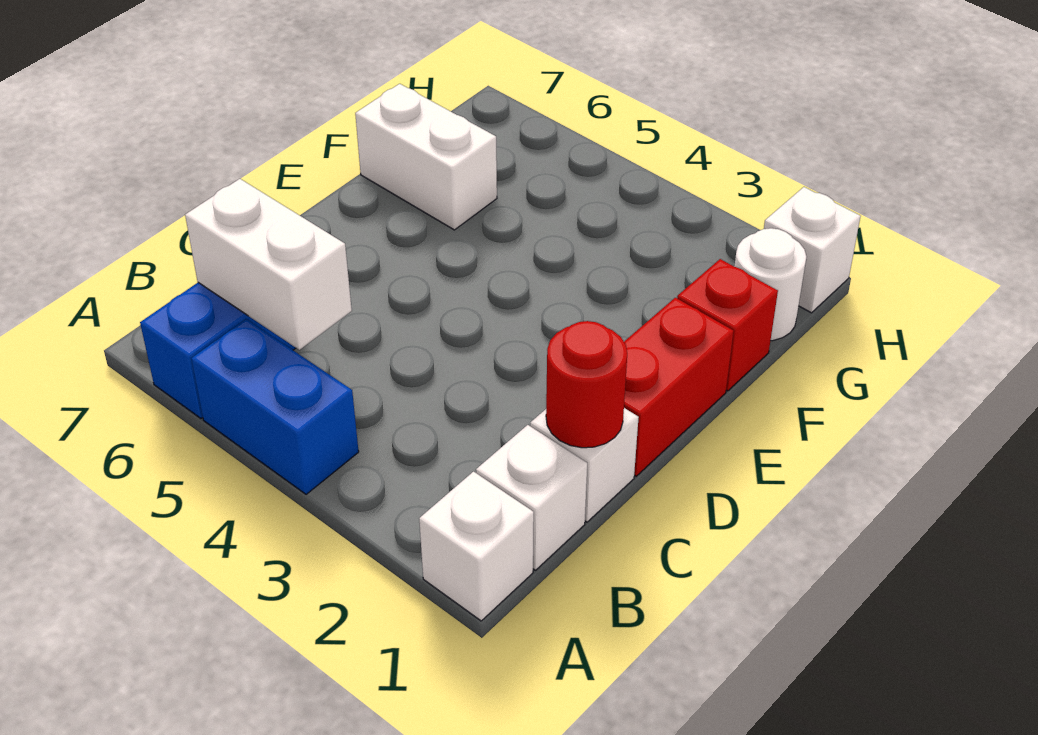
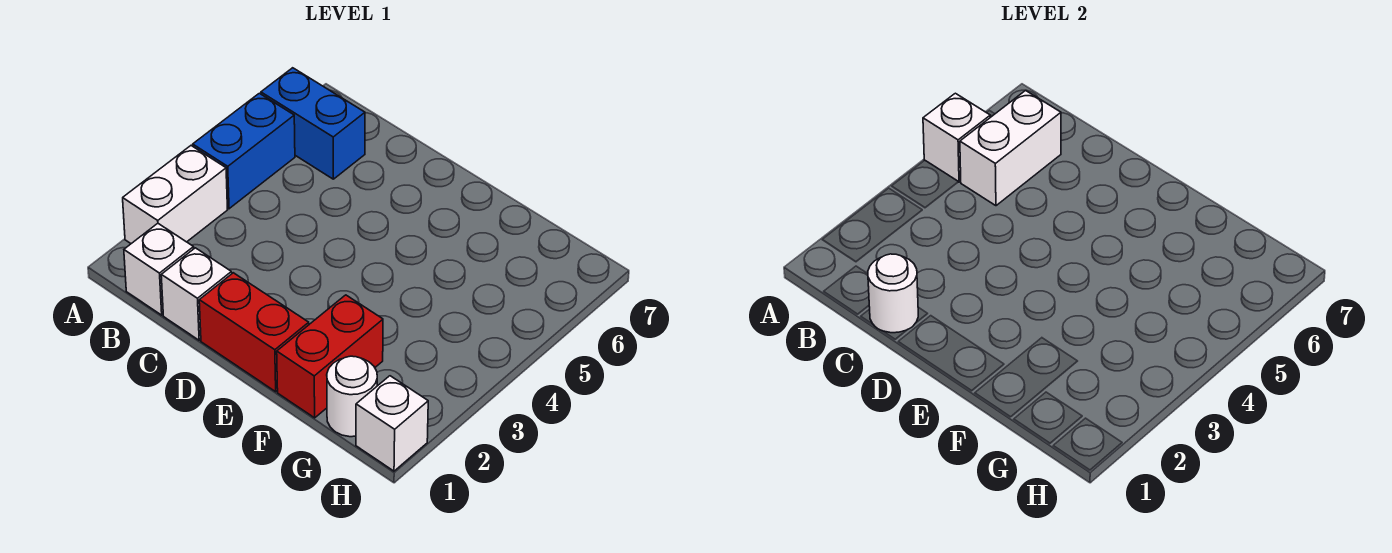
white brick A1 level 1 -> white brick A5 level 2
red round brick C1 level 2 -> white round brick C1 level 2
red brick F1 level 1 -> red brick F1:F2 level 1
white brick F6:F7 level 1 -> white brick A2:A3 level 1

